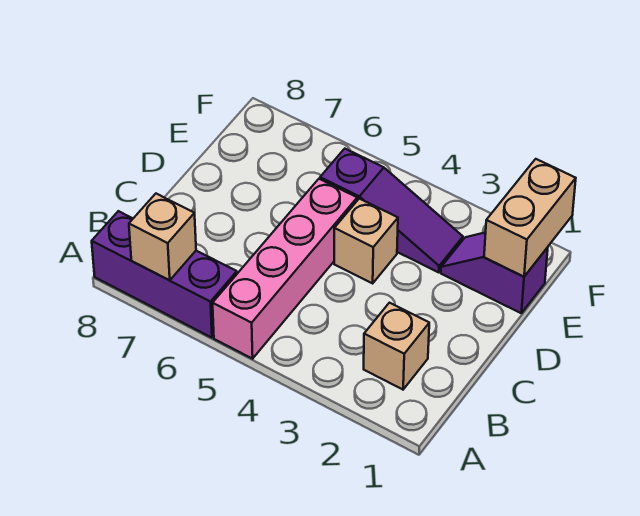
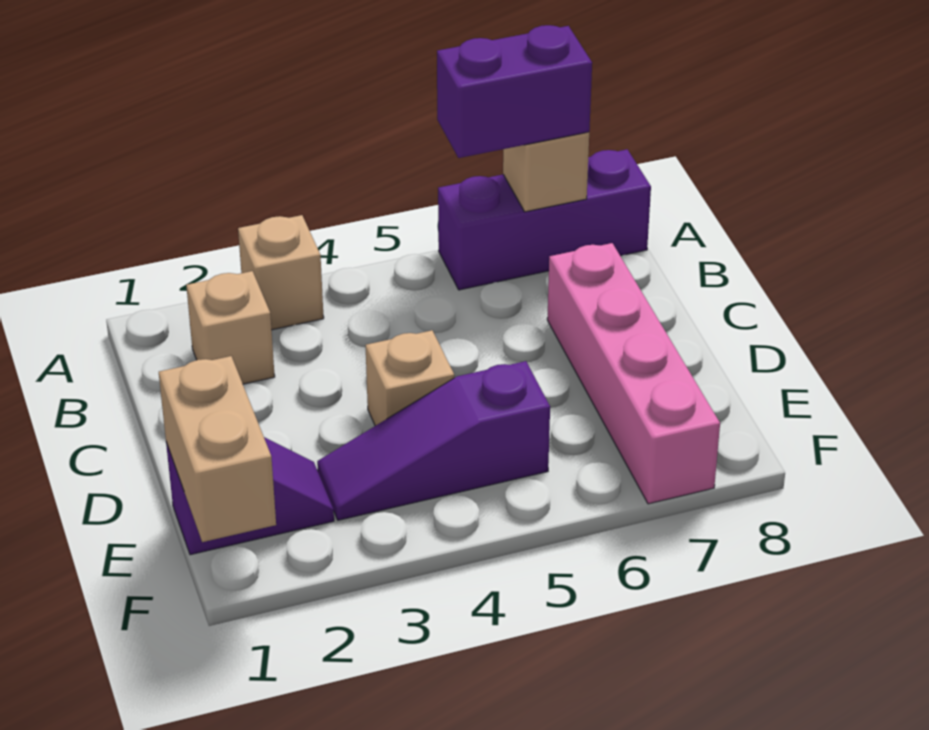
none -> tan brick A3 level 1
pink brick A5:D5 level 1 -> pink brick C7:F7 level 1
none -> purple brick A6:A7 level 3

